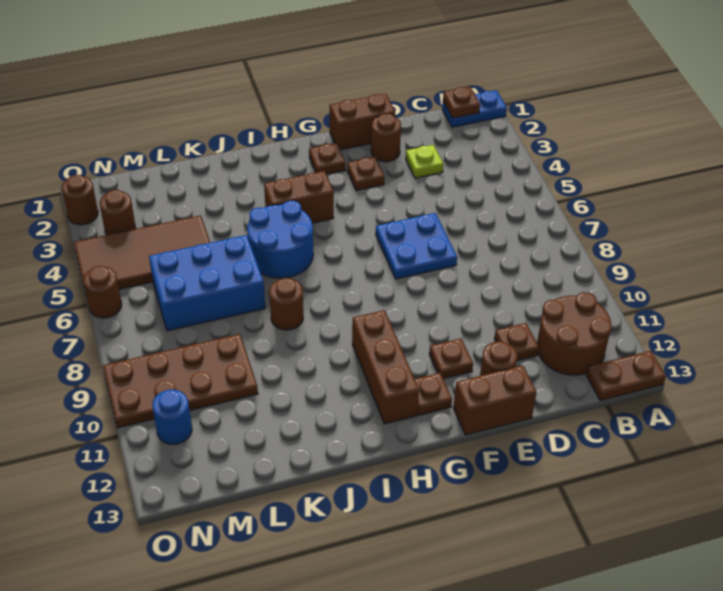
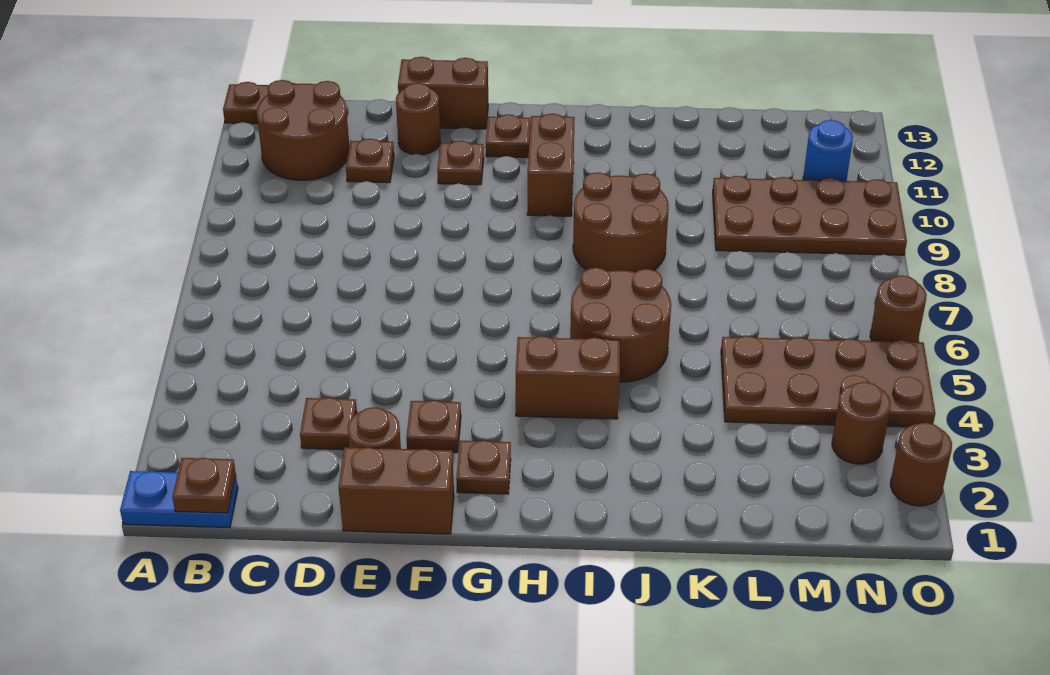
lime plate D3 level 1 -> brown plate D3 level 1
blue plate E6:F7 level 1 -> none
brown brick H10:H12 level 1 -> brown brick H10:H11 level 1
blue round brick I5:J6 level 1 -> brown round brick I5:J6 level 1
brown round brick J8 level 1 -> brown round brick I8:J9 level 1
blue brick K6:M7 level 1 -> none
brown tile L4:O5 level 1 -> brown plate L4:O5 level 1

